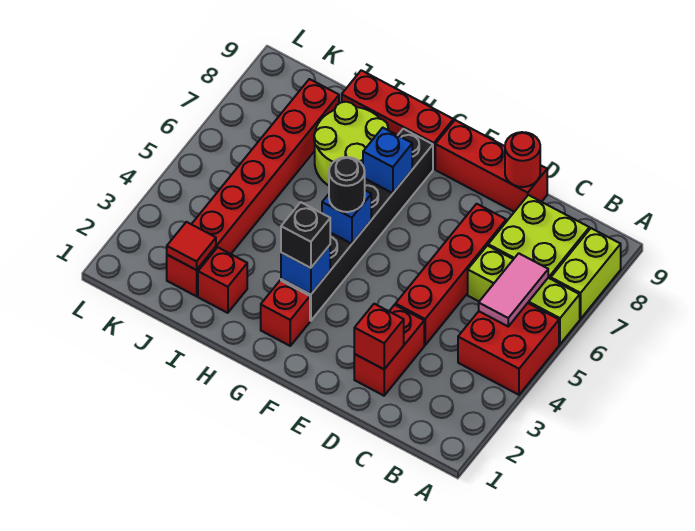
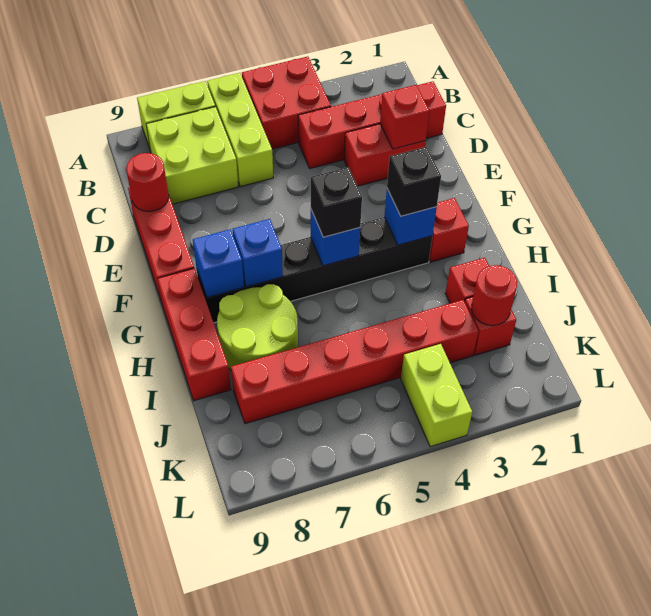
pink tile B5:B6 level 2 -> none
red brick D4:D7 level 1 -> red brick C1:C4 level 1
black round brick G5 level 3 -> black brick G5 level 3
none -> blue brick G8 level 2
red tile J2 level 2 -> red round brick J2 level 2
none -> lime brick K4:L4 level 1

